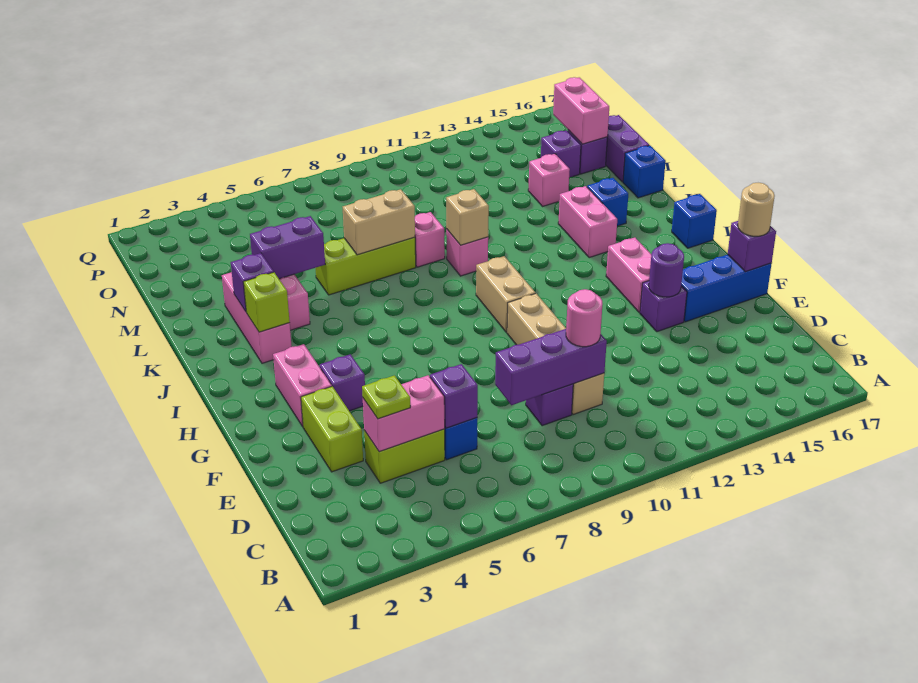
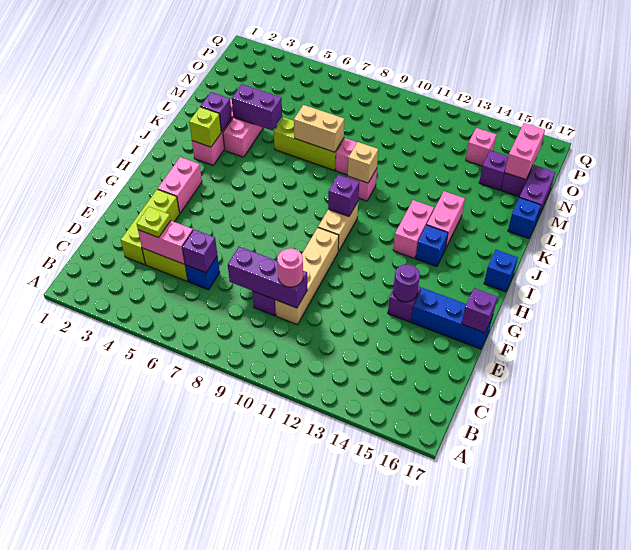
lime brick E3:F3 level 1 -> lime brick D3:F3 level 1
tan round brick F17 level 3 -> none
purple brick G4 level 1 -> purple brick I10 level 2
pink brick G14:H14 level 1 -> pink brick I13:J13 level 1
blue brick K15 level 1 -> blue brick I14 level 1
pink brick M14 level 1 -> pink brick O14 level 1

